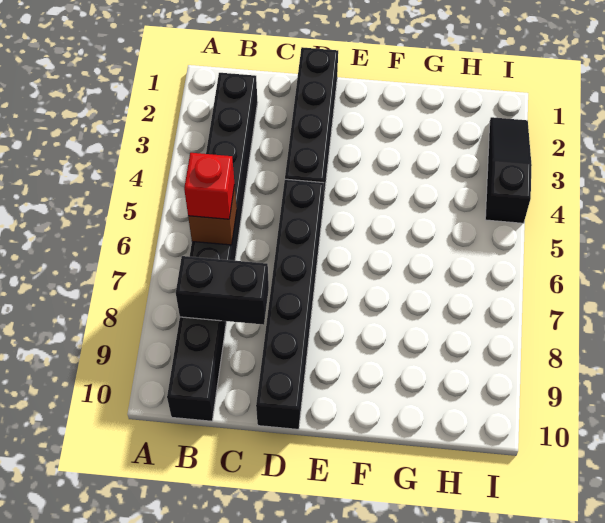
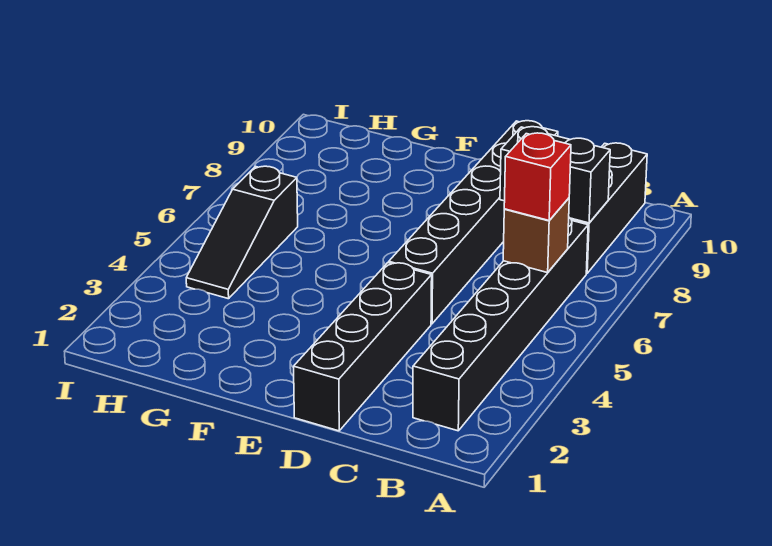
black slope I2:I4 level 1 top 4 -> black slope H4:H6 level 1 top 6

